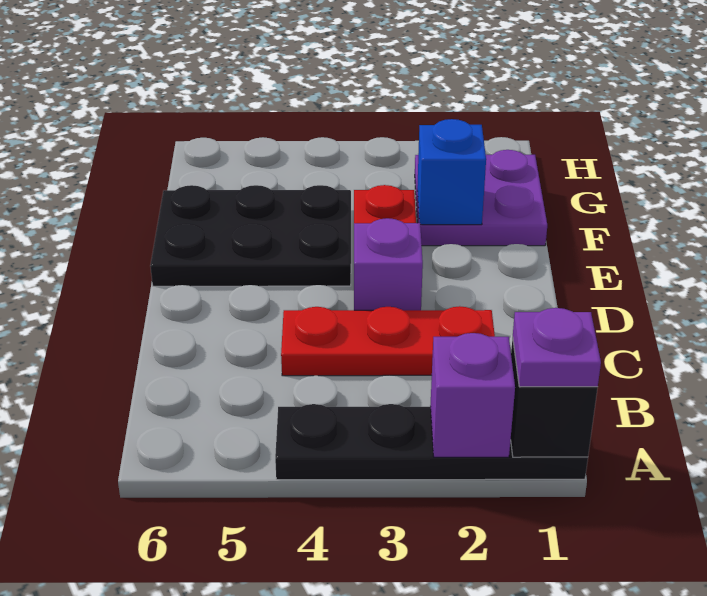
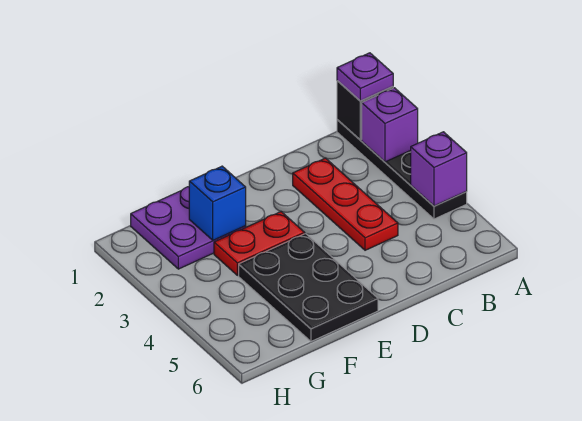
purple brick D3 level 1 -> purple brick A4 level 2

